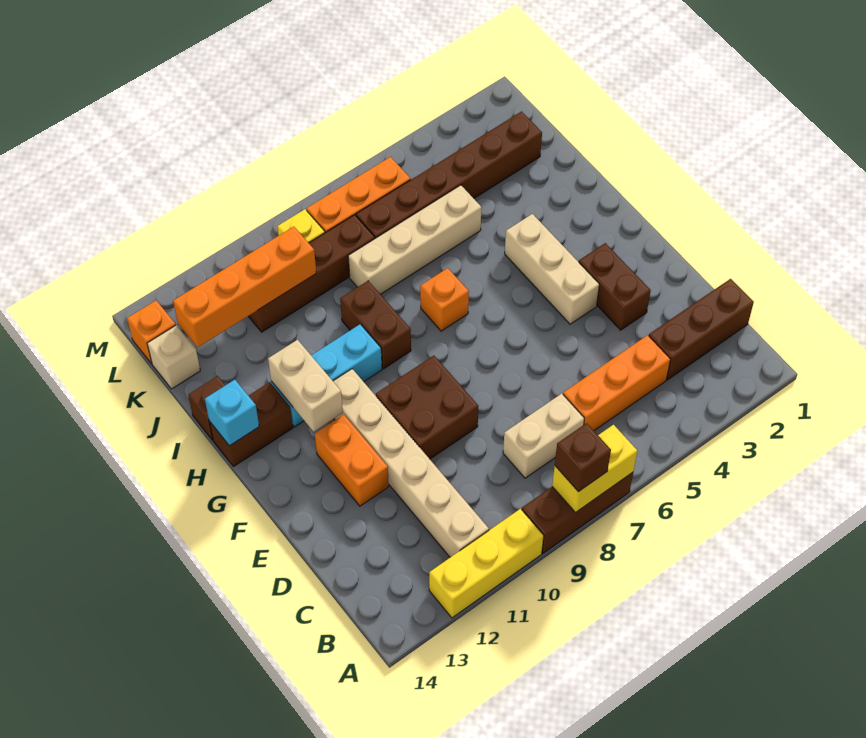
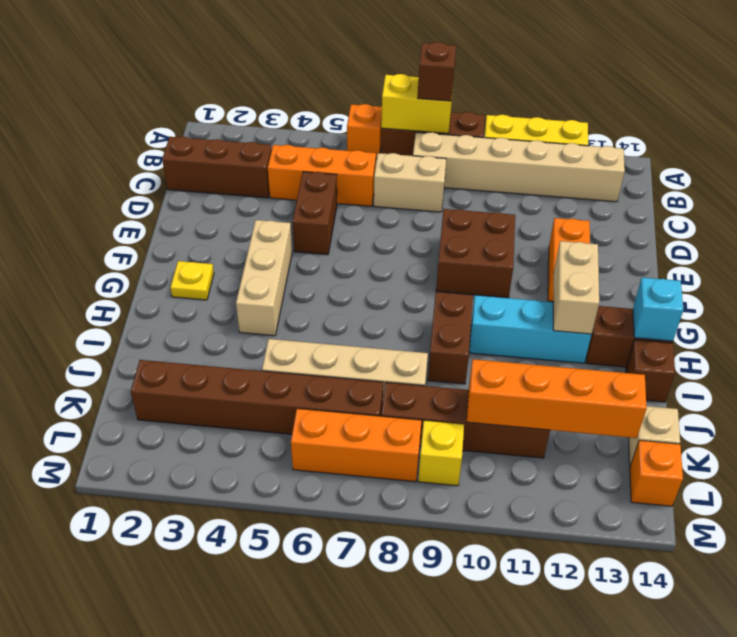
tan brick B11:G11 level 1 -> tan brick B8:B13 level 1
brown brick E3:F3 level 1 -> brown brick D5:E5 level 1
none -> yellow plate G2 level 1
orange brick H7 level 1 -> orange brick A6 level 1

